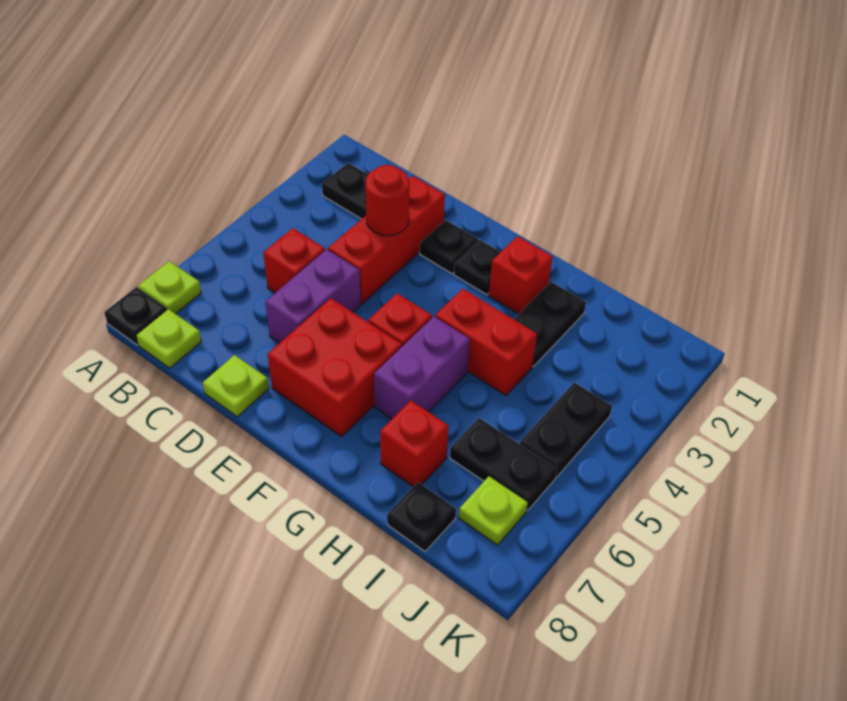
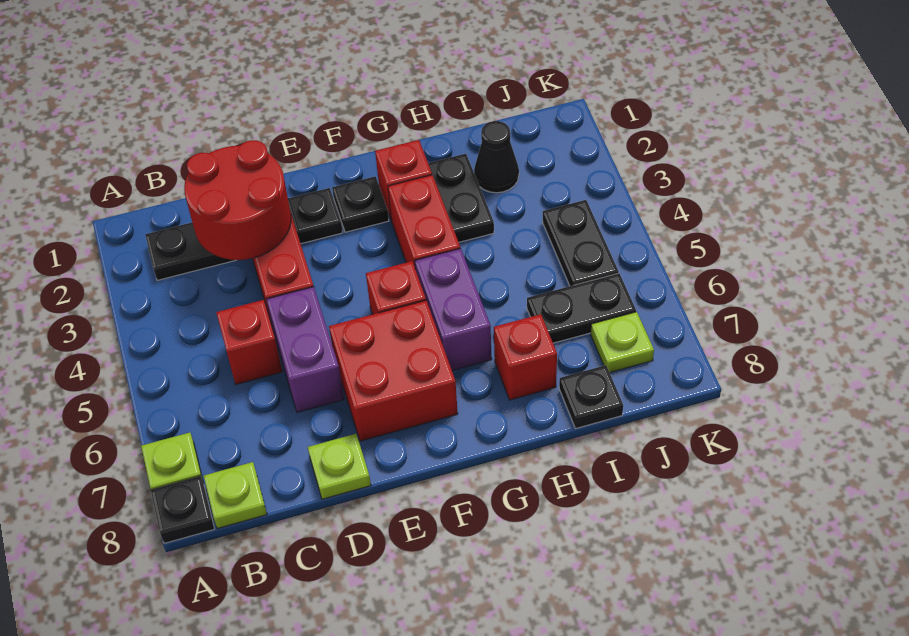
red round brick D3 level 2 -> red round brick C2:D3 level 2
red brick G4:H4 level 1 -> red brick G3:G4 level 1
none -> black cone I2 level 1

